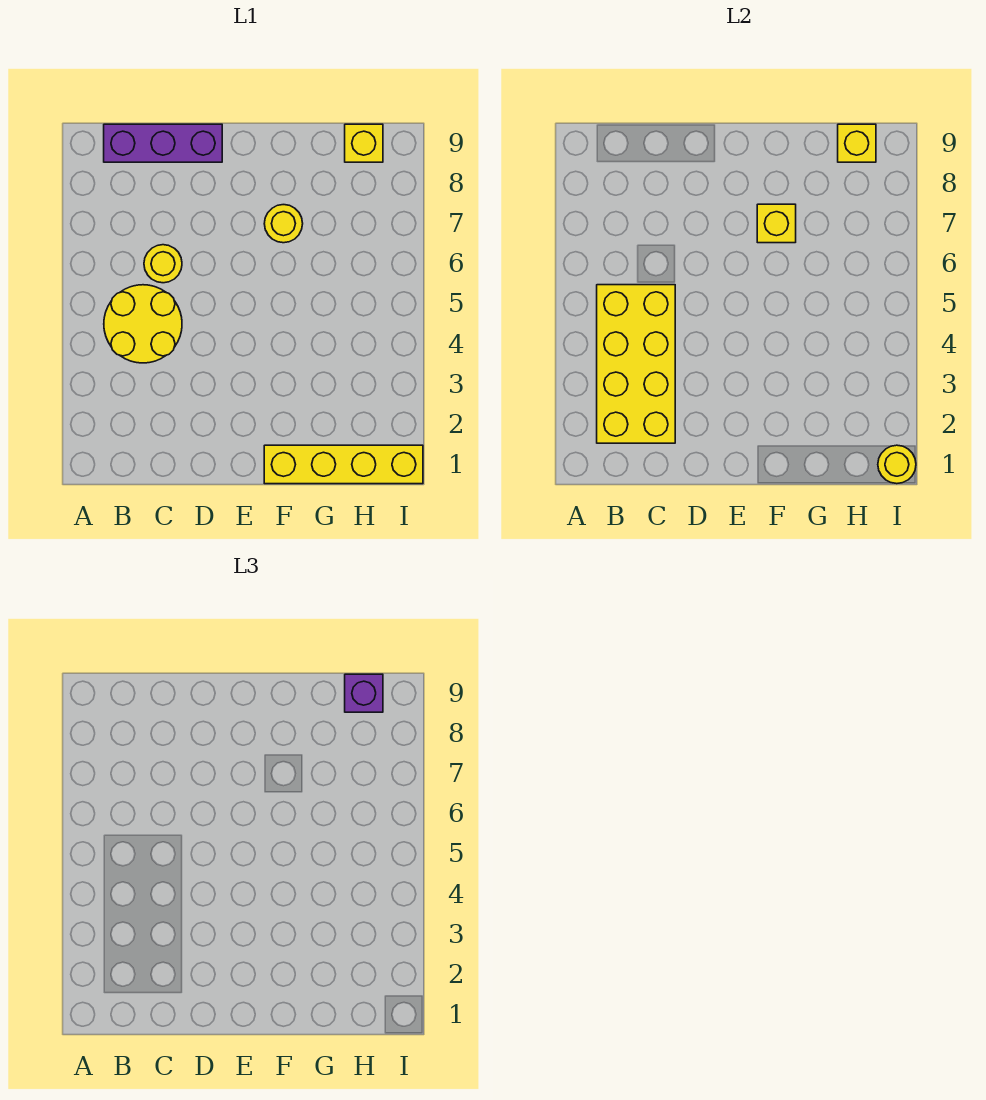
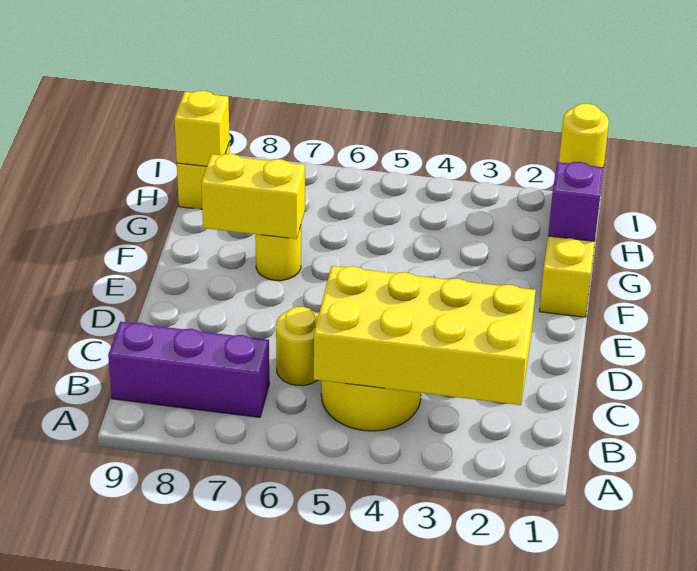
purple brick B9:D9 level 1 -> purple brick B7:B9 level 1
yellow brick F7 level 2 -> yellow brick F7:F8 level 2
purple brick H9 level 3 -> purple brick G1 level 2

